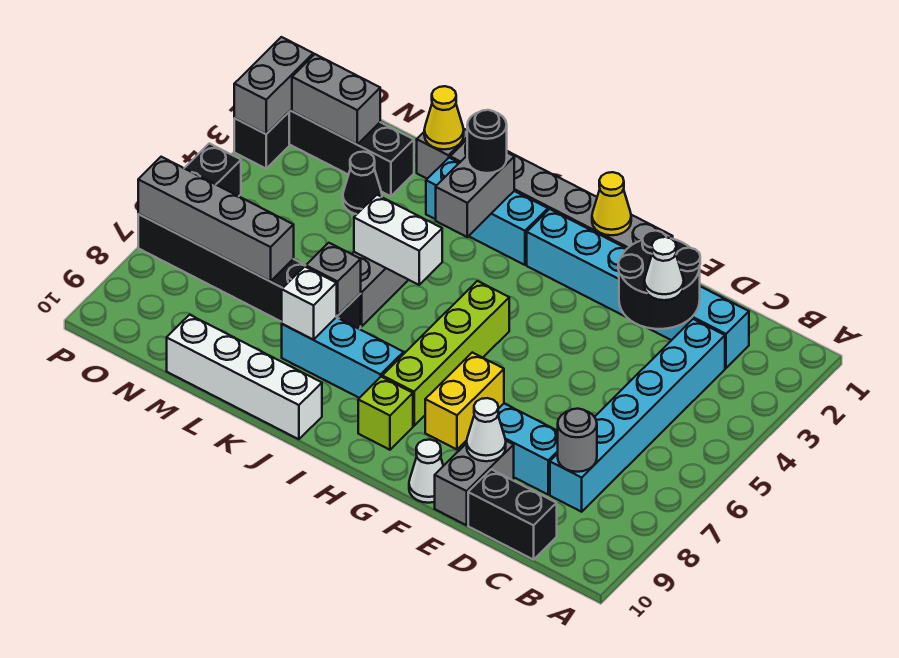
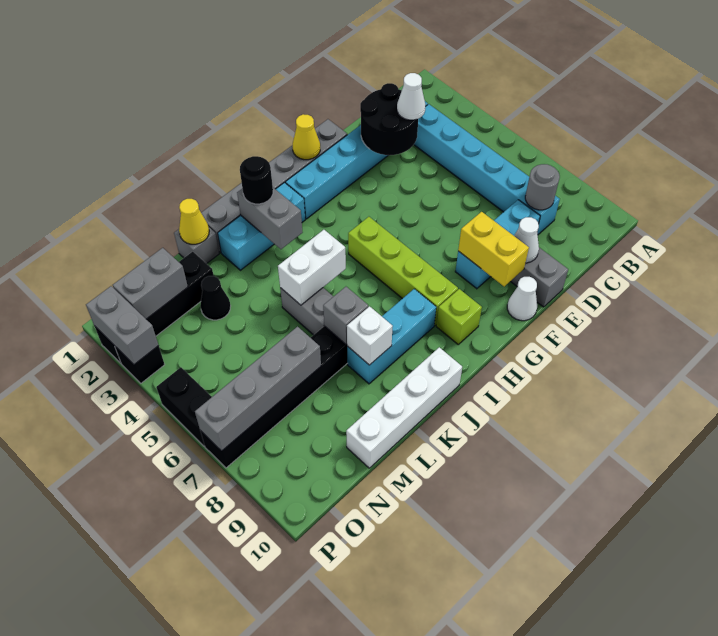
black brick C10:D10 level 1 -> none

